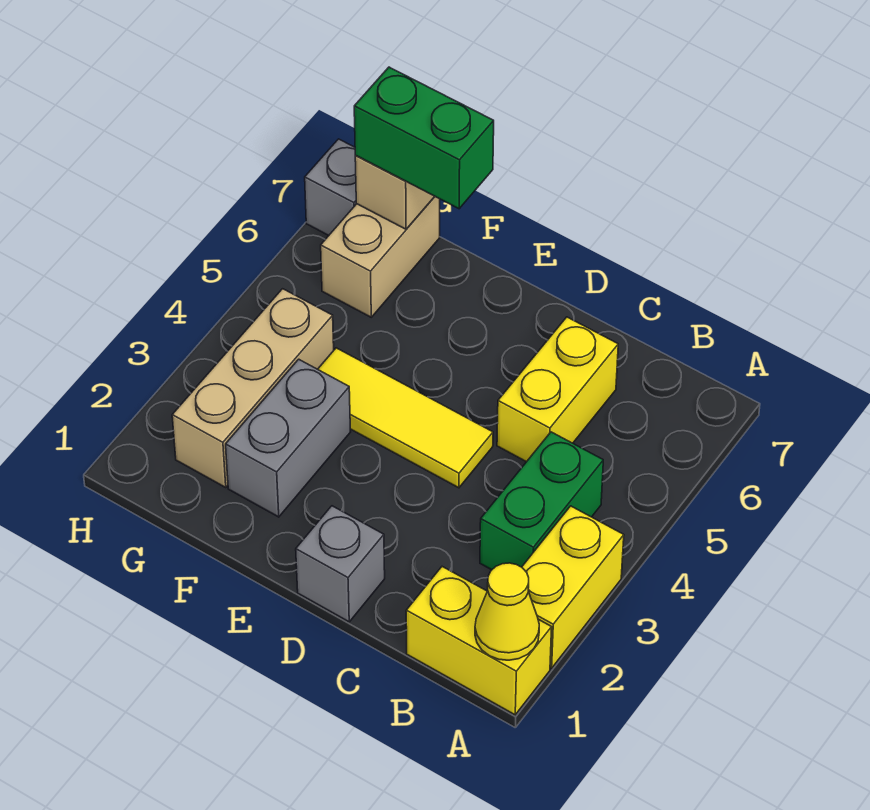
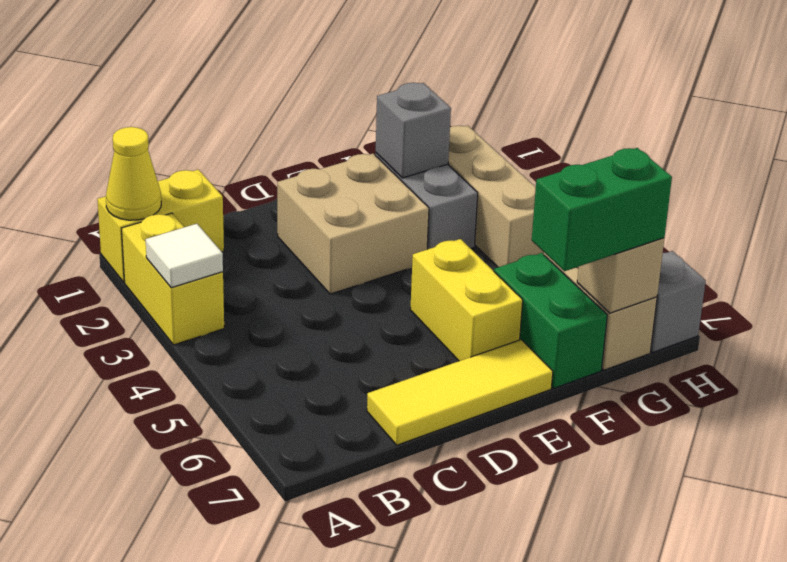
none -> white tile A3 level 2
green brick B3:B4 level 1 -> green brick F6:F7 level 1
yellow brick C5:C6 level 1 -> yellow brick E5:E6 level 1
grey brick D1 level 1 -> grey brick F2 level 2
none -> tan brick D2:E3 level 1
yellow tile D4:F4 level 1 -> yellow tile C7:E7 level 1

